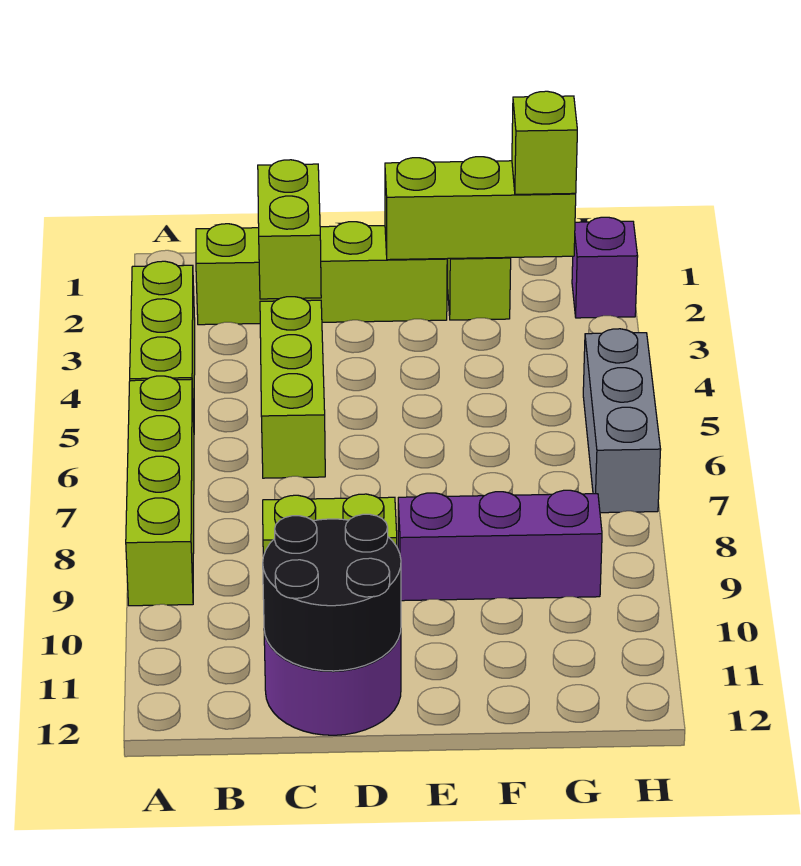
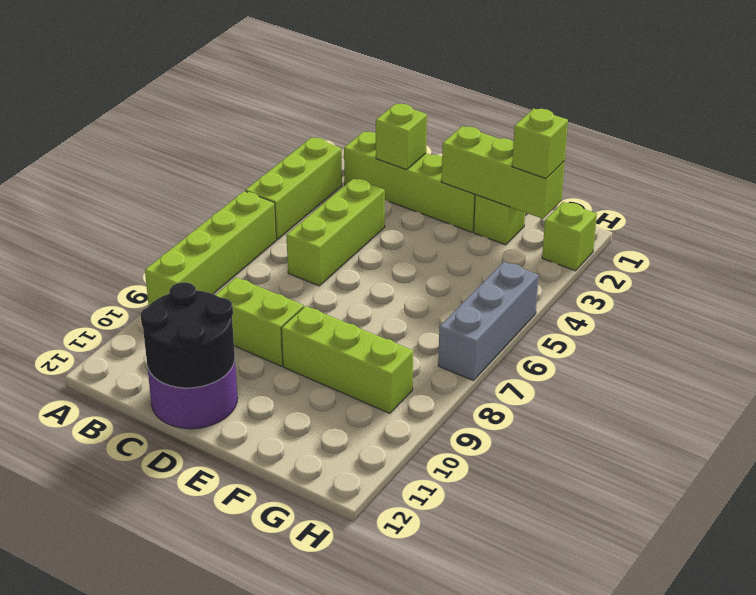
lime brick C2:C3 level 2 -> lime brick C2 level 2
purple brick E9:G9 level 1 -> lime brick E9:G9 level 1
purple brick H2 level 1 -> lime brick H2 level 1

